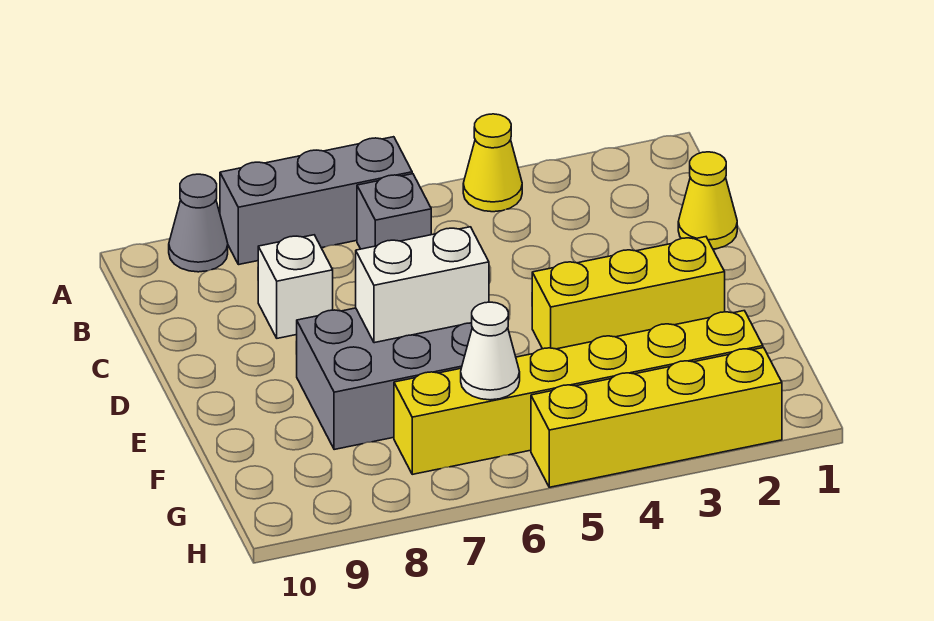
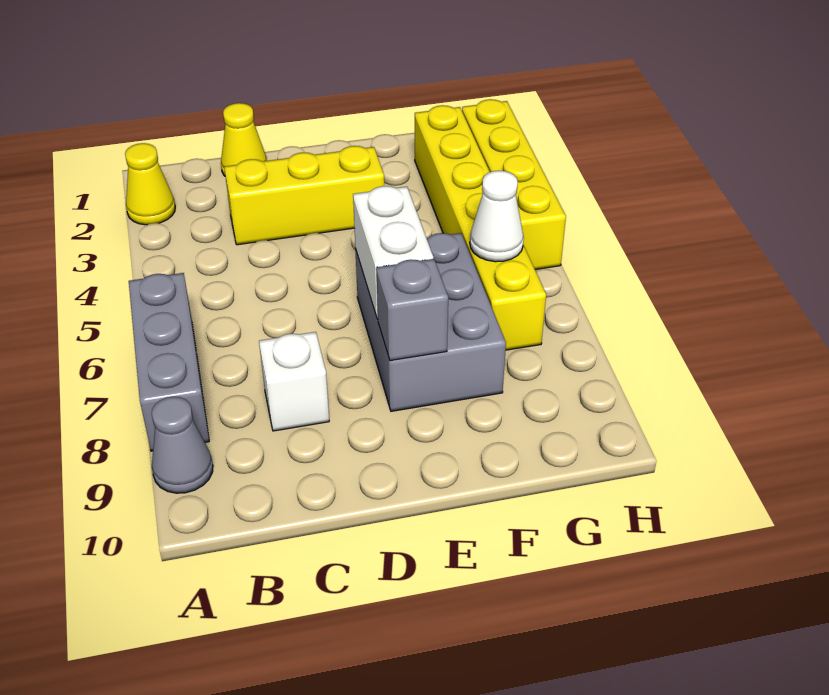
yellow cone A4 level 1 -> yellow cone A2 level 1
grey brick B6 level 1 -> grey brick E8 level 2
yellow brick E2:E4 level 1 -> yellow brick C3:E3 level 1

